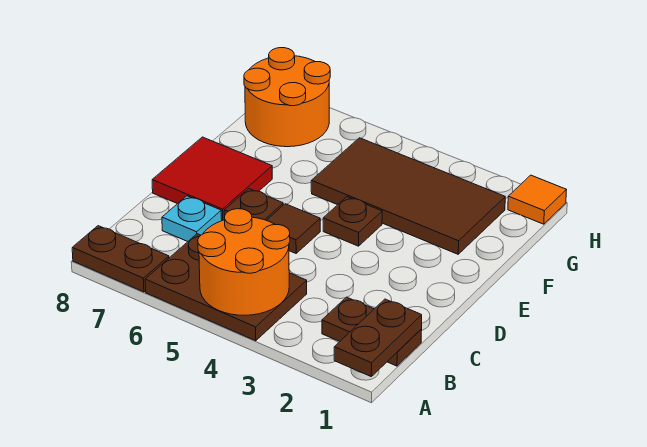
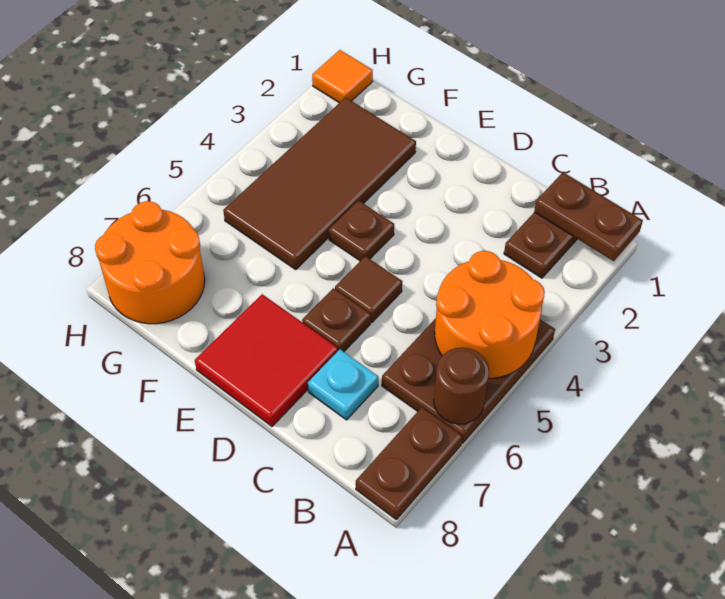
none -> brown round brick A6 level 2

